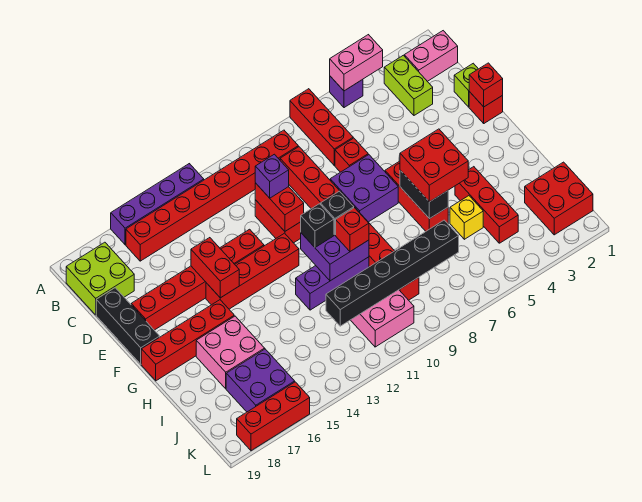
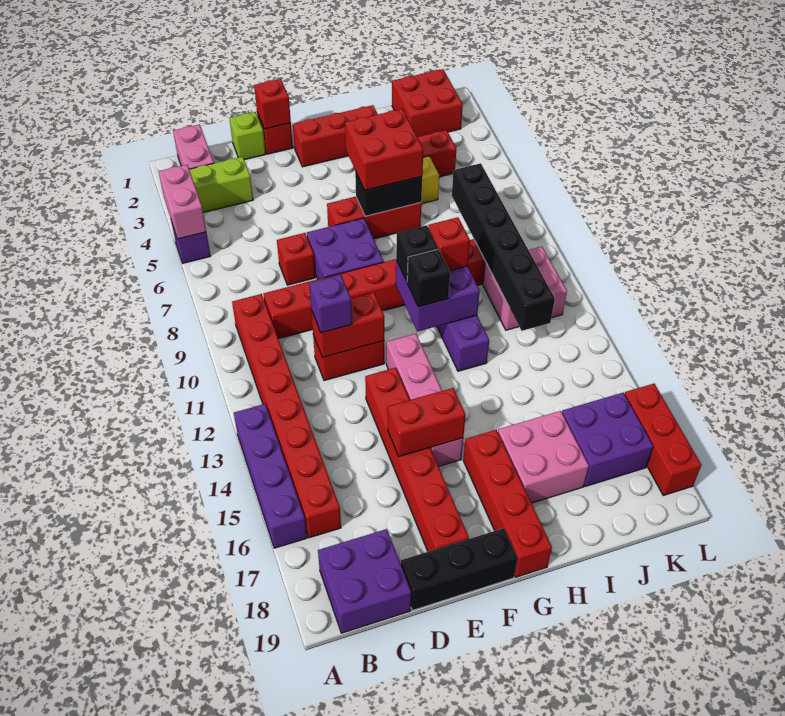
red brick A7:C7 level 1 -> red brick F2:H2 level 1
lime brick B18:C19 level 1 -> purple brick B18:C19 level 1
red brick F12:F15 level 1 -> pink brick F12:F15 level 1

